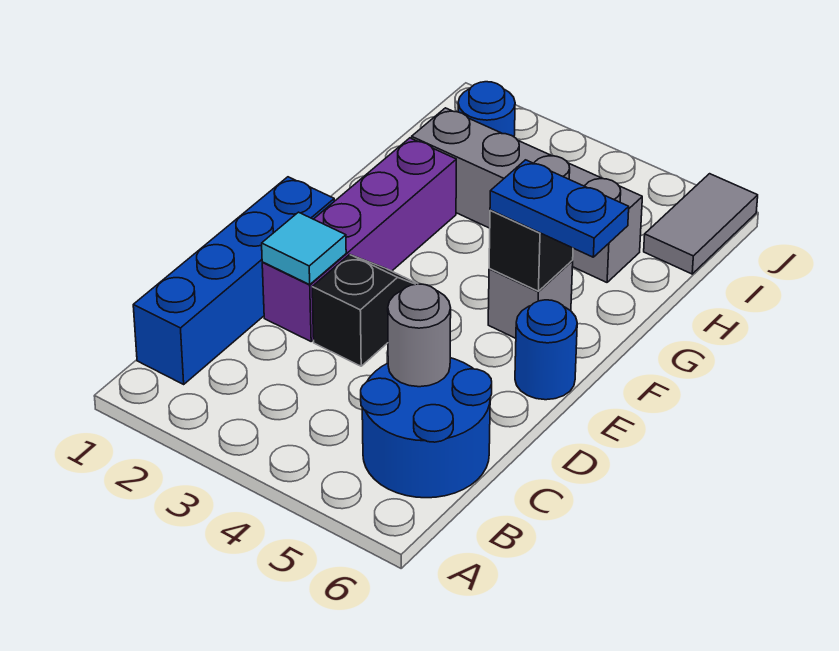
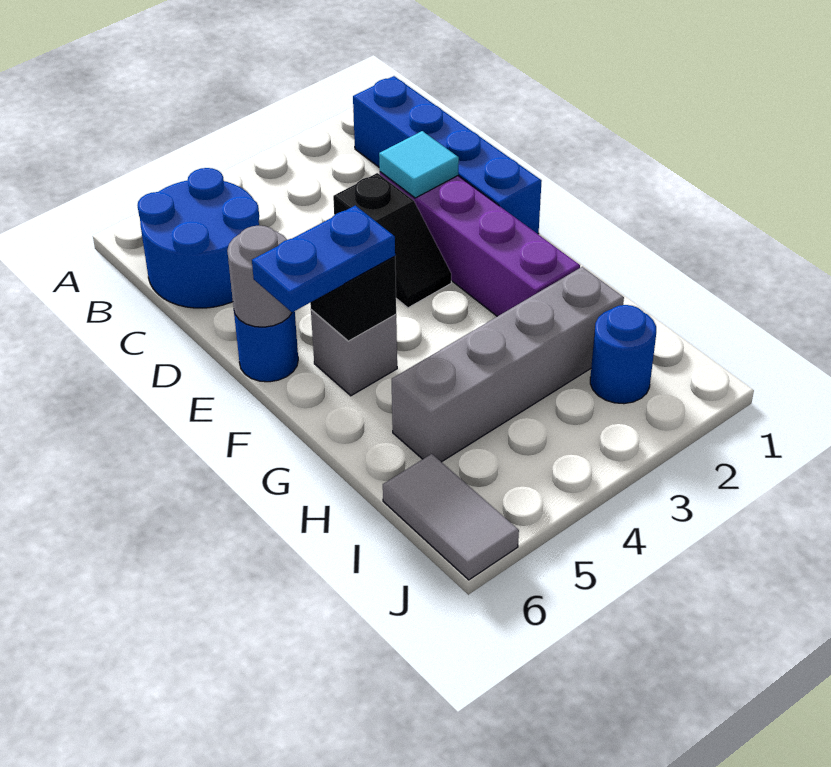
grey round brick C5 level 2 -> grey round brick E6 level 2

